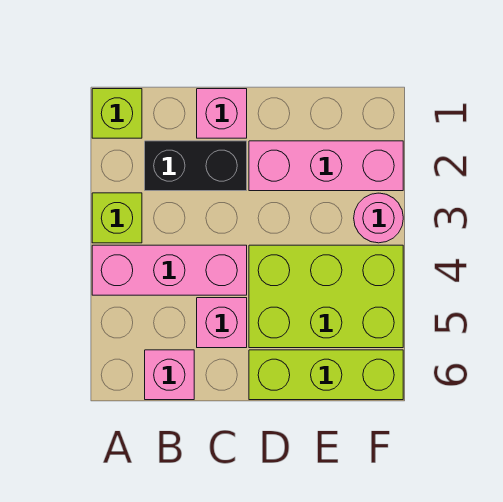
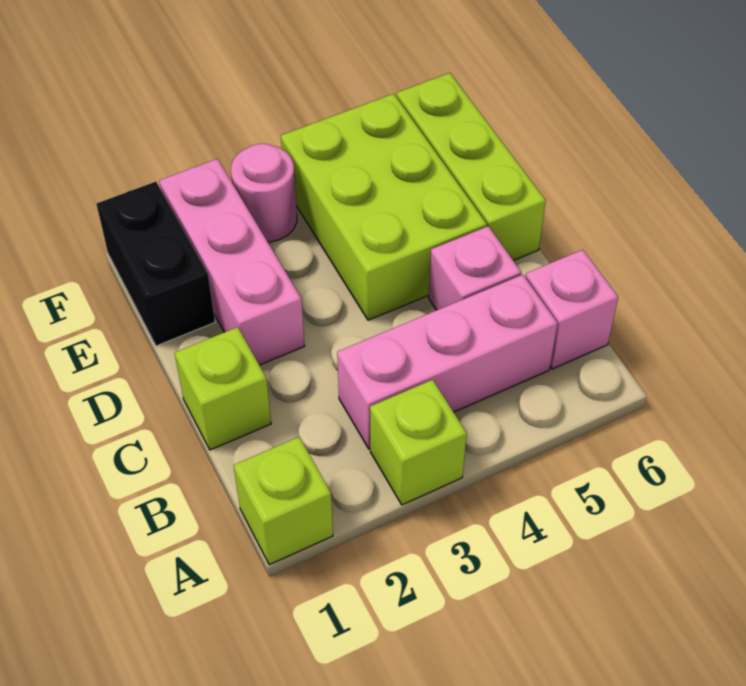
pink brick A4:C4 level 1 -> pink brick B3:B5 level 1
black brick B2:C2 level 1 -> black brick E1:F1 level 1
pink brick C1 level 1 -> lime brick C1 level 1

